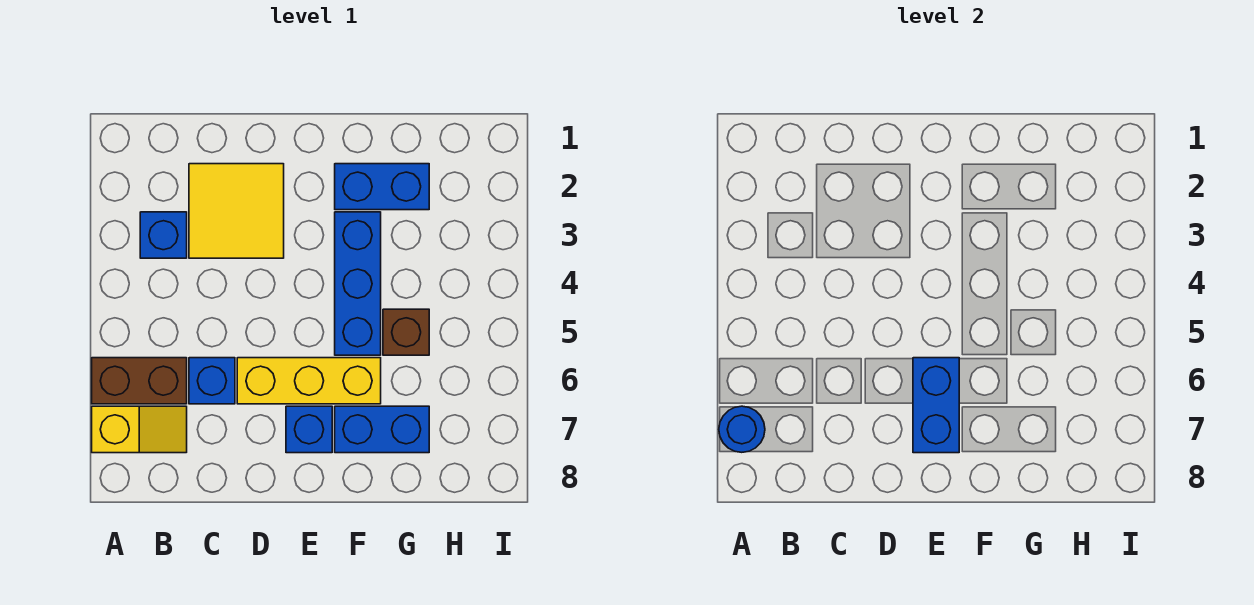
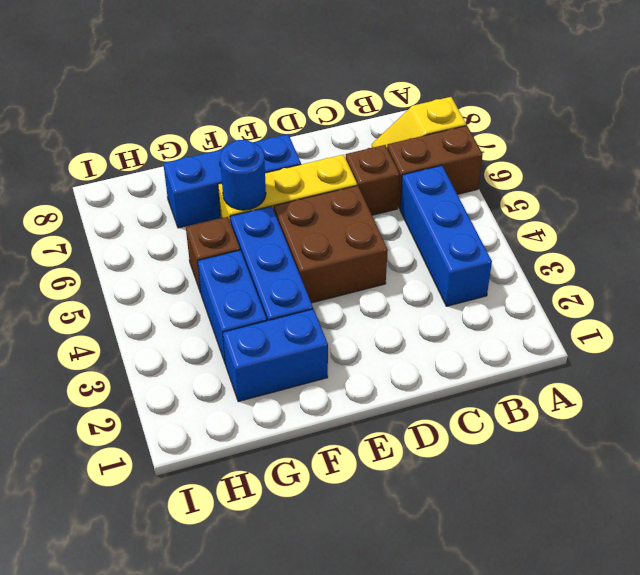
blue round brick A7 level 2 -> blue round brick F6 level 2
blue brick B3 level 1 -> blue brick B3:B5 level 1
yellow tile C2:D3 level 1 -> none
blue brick C6 level 1 -> brown brick C6 level 1
none -> brown brick D4:E5 level 1
blue brick E6:E7 level 2 -> blue brick G3:G4 level 1

